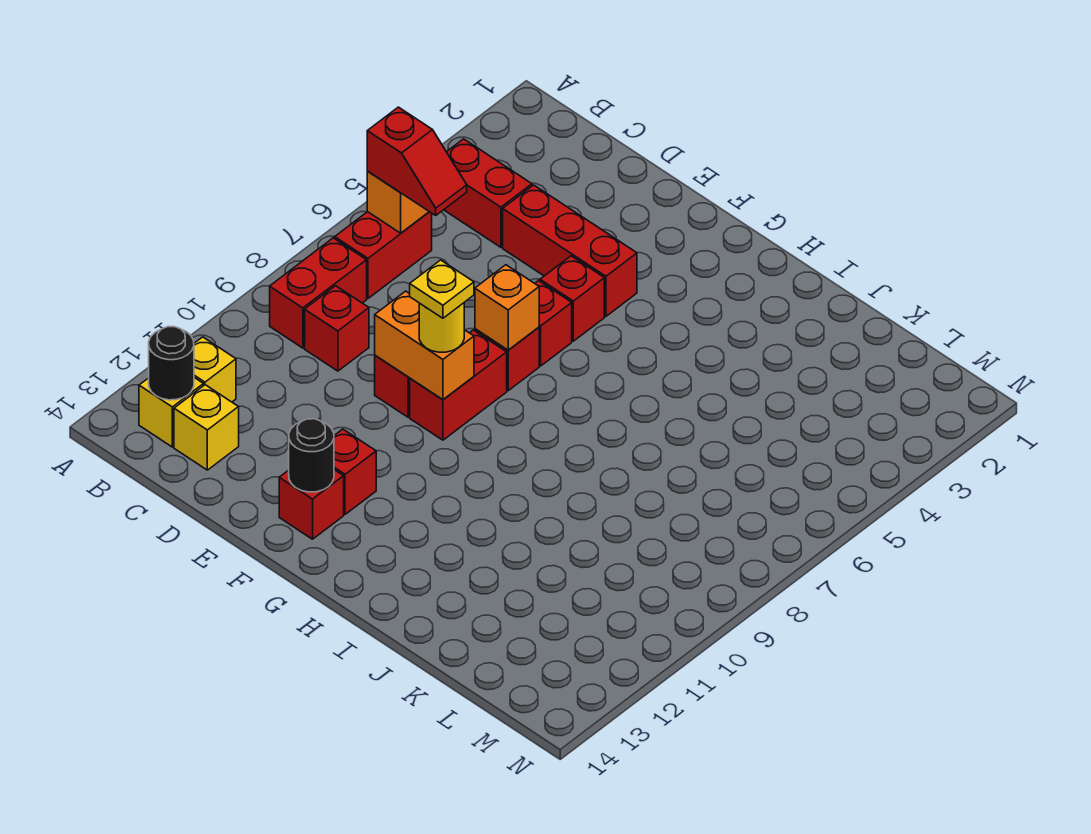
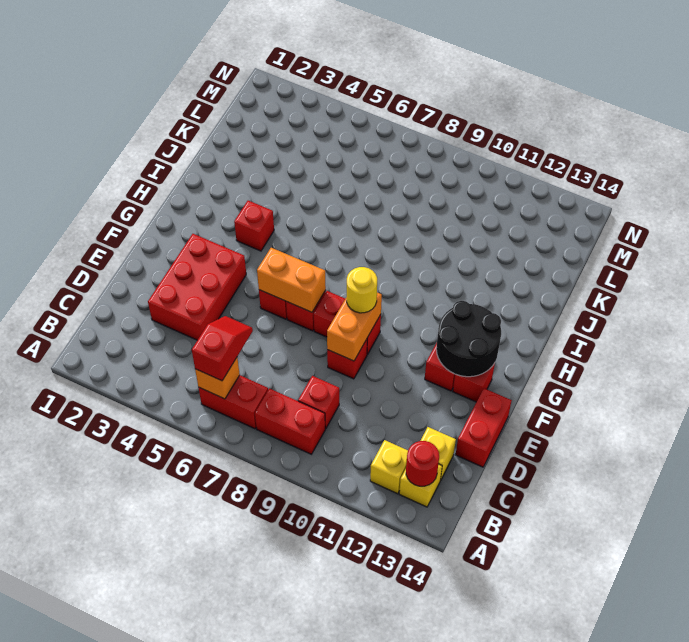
red brick B4:C4 level 1 -> red brick D14:E14 level 1
black round brick B13 level 2 -> red round brick B13 level 2
red brick D4:F4 level 1 -> red brick D3:F4 level 1
red brick F5 level 1 -> red brick H4 level 1
orange brick F7 level 2 -> orange brick F6:F7 level 2
yellow plate F9 level 4 -> none
black round brick F13 level 2 -> black round brick F12:G13 level 2

